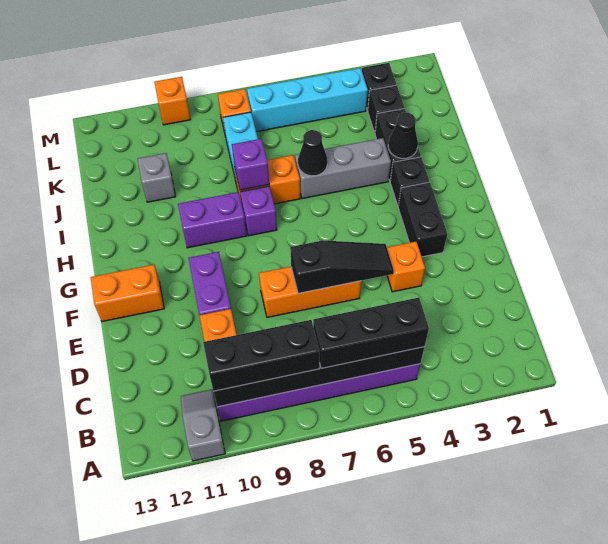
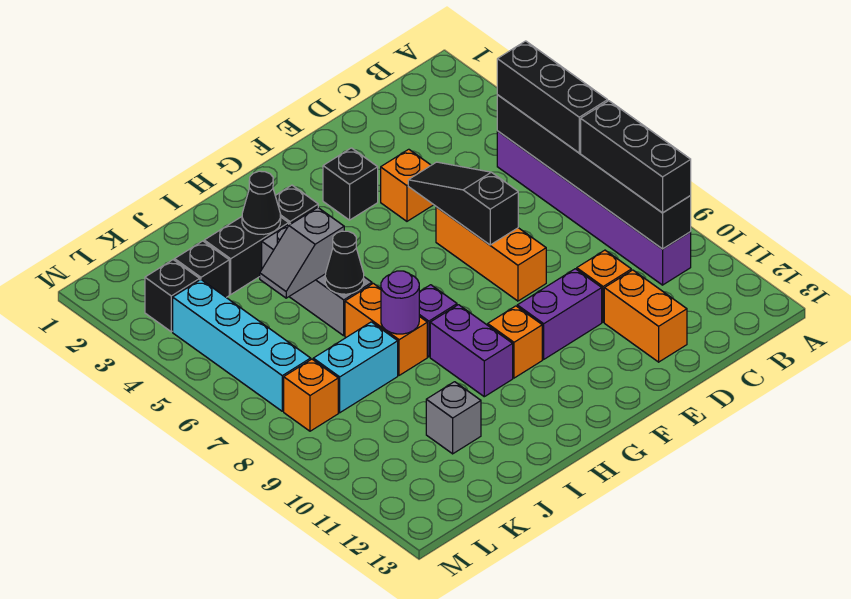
grey slope A11:B11 level 1 top A -> grey slope I5:J5 level 2 top I
black brick F3:G3 level 1 -> black brick F3 level 1
orange brick F12:F13 level 1 -> orange brick D11:D12 level 1
purple brick I8 level 2 -> purple round brick I8 level 2
orange brick M10 level 1 -> orange brick G10 level 1

